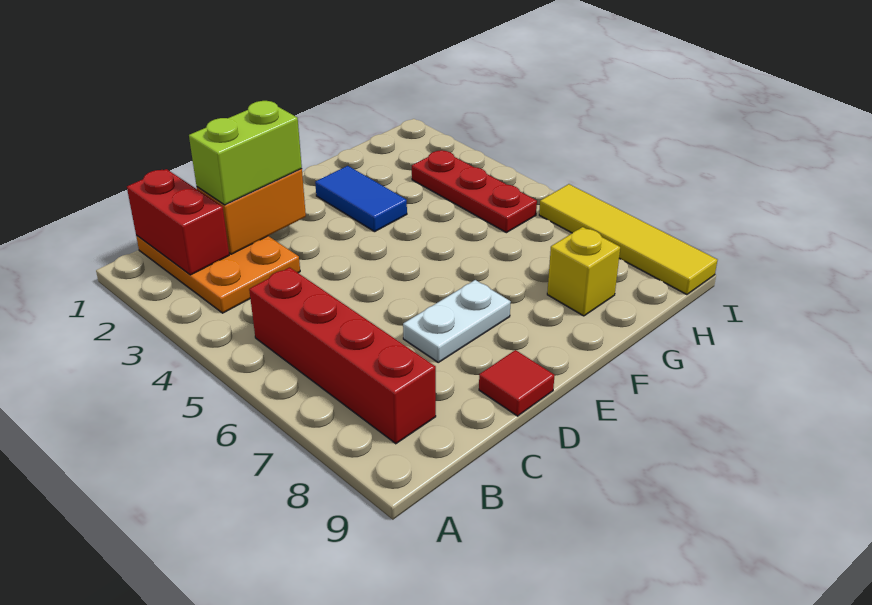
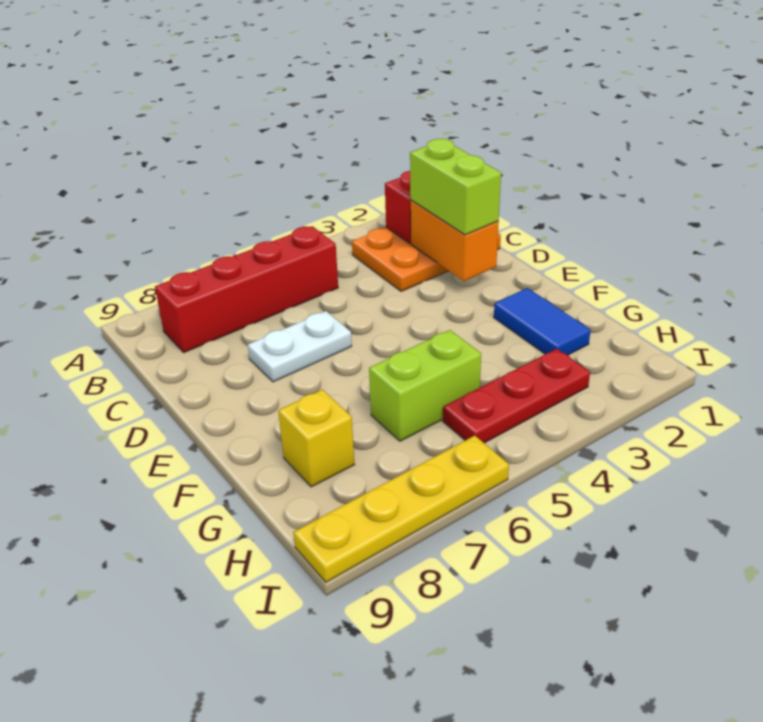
white plate D7:E7 level 1 -> white plate D6:D7 level 1
red tile D9 level 1 -> none
blue tile F2:F3 level 1 -> blue tile F2:G2 level 1
none -> lime brick G5:G6 level 1
yellow tile I6:I9 level 1 -> yellow plate I6:I9 level 1

